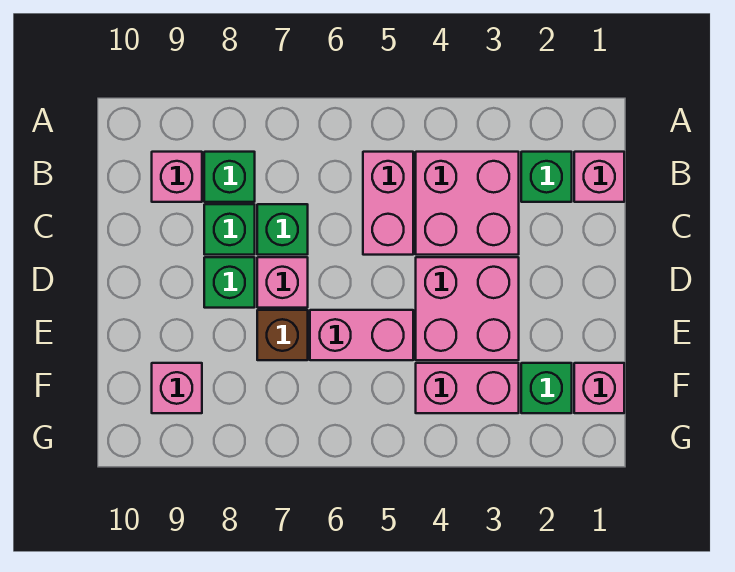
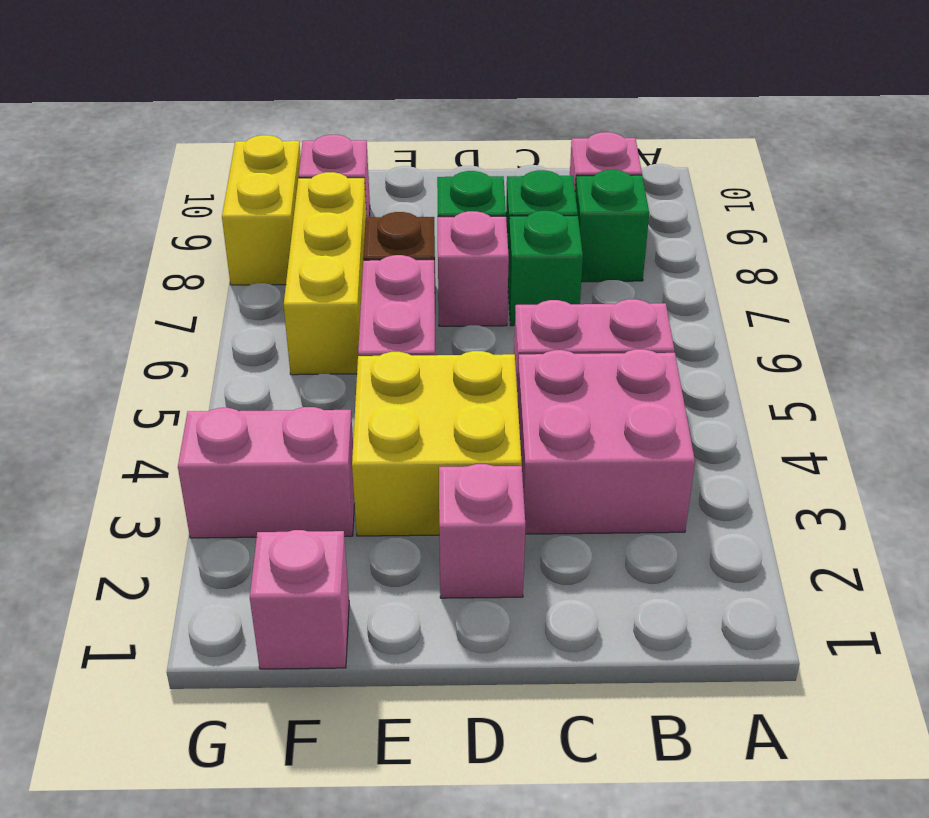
pink brick B1 level 1 -> pink brick D2 level 1
green brick B2 level 1 -> none
pink brick D3:E4 level 1 -> yellow brick D3:E4 level 1
green brick F2 level 1 -> none
pink brick F3:F4 level 1 -> pink brick F3:G3 level 1
none -> yellow brick F6:F8 level 1
none -> yellow brick G8:G9 level 1

